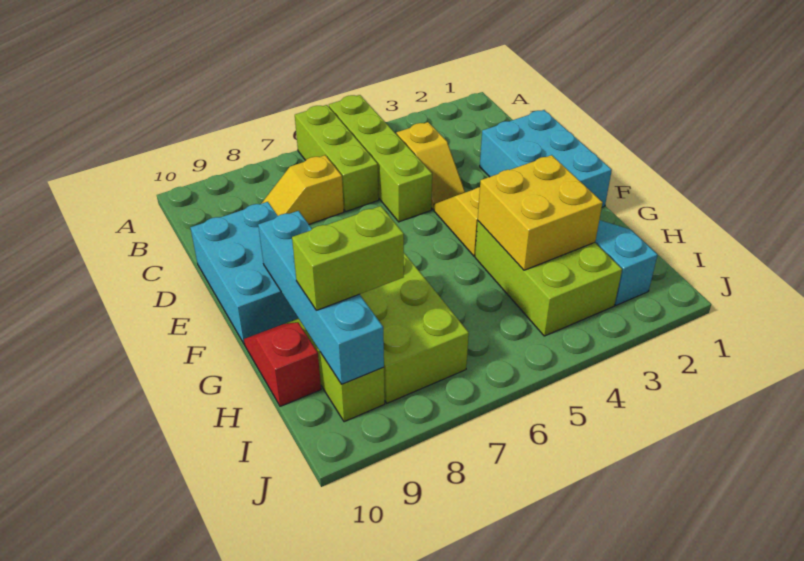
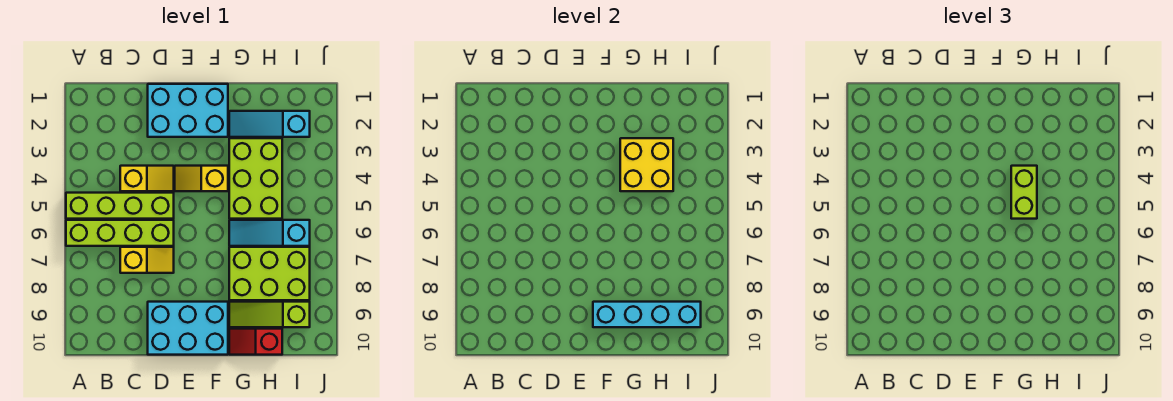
lime brick A6:C6 level 1 -> lime brick A6:D6 level 1
yellow slope C7:C8 level 1 top 7 -> yellow slope C7:D7 level 1 top C
lime brick G3:I4 level 1 -> lime brick G3:H5 level 1
none -> cyan slope G6:I6 level 1 top I
lime brick H8:H9 level 3 -> lime brick G4:G5 level 3

